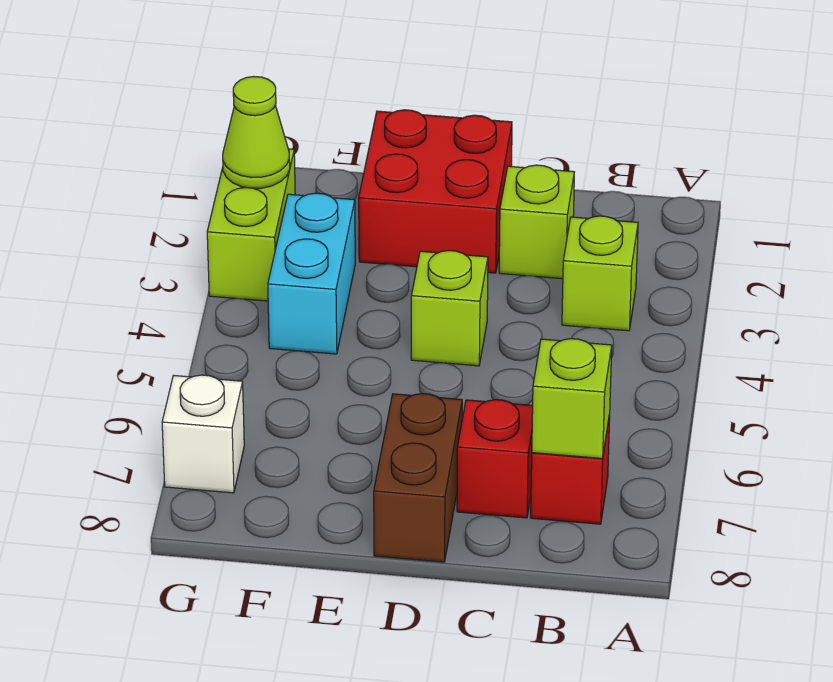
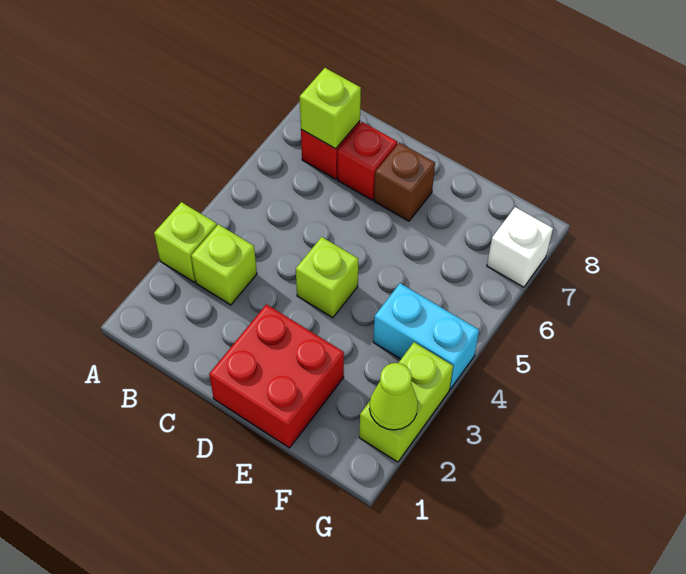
lime brick C2 level 1 -> lime brick A3 level 1
brown brick D7:D8 level 1 -> brown brick D7 level 1
cyan brick F3:F4 level 1 -> cyan brick F4:G4 level 1

